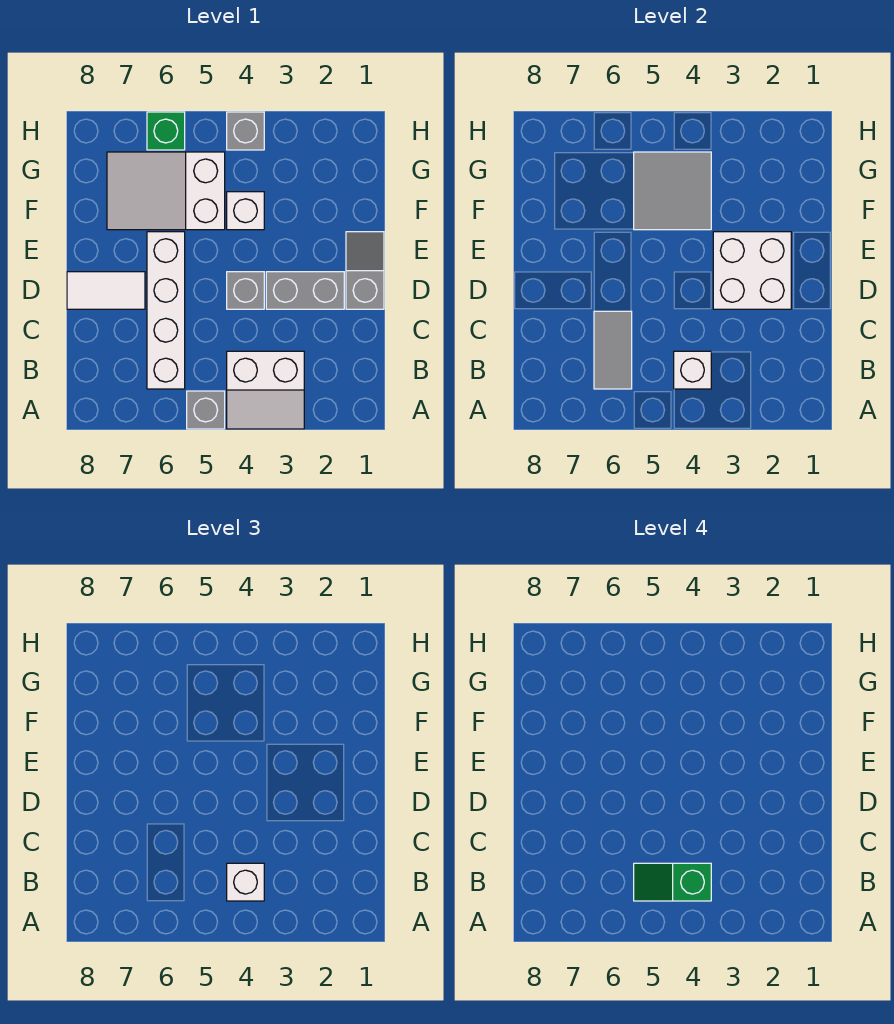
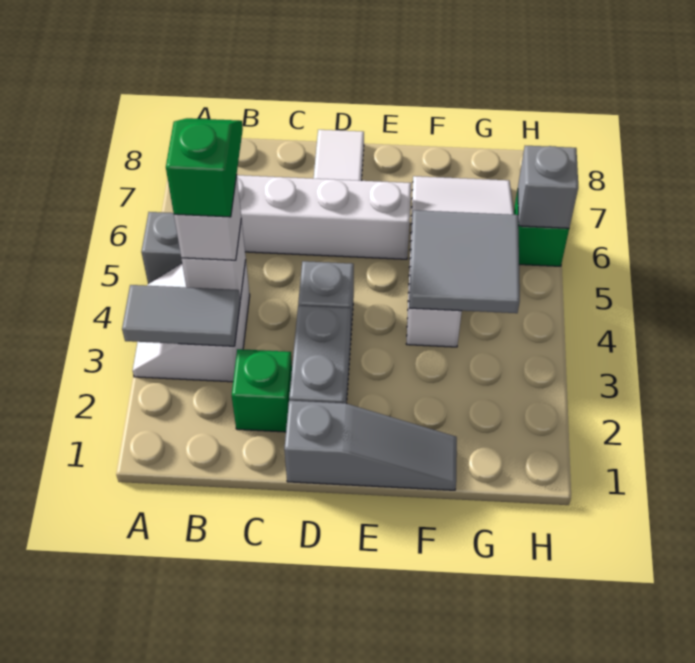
grey tile B6:C6 level 2 -> grey tile A3:B3 level 2
none -> green brick C2 level 1
grey slope D1:E1 level 1 top D -> grey slope D1:F1 level 1 top D
white brick D2:E3 level 2 -> none
grey brick H4 level 1 -> grey brick H6 level 2

